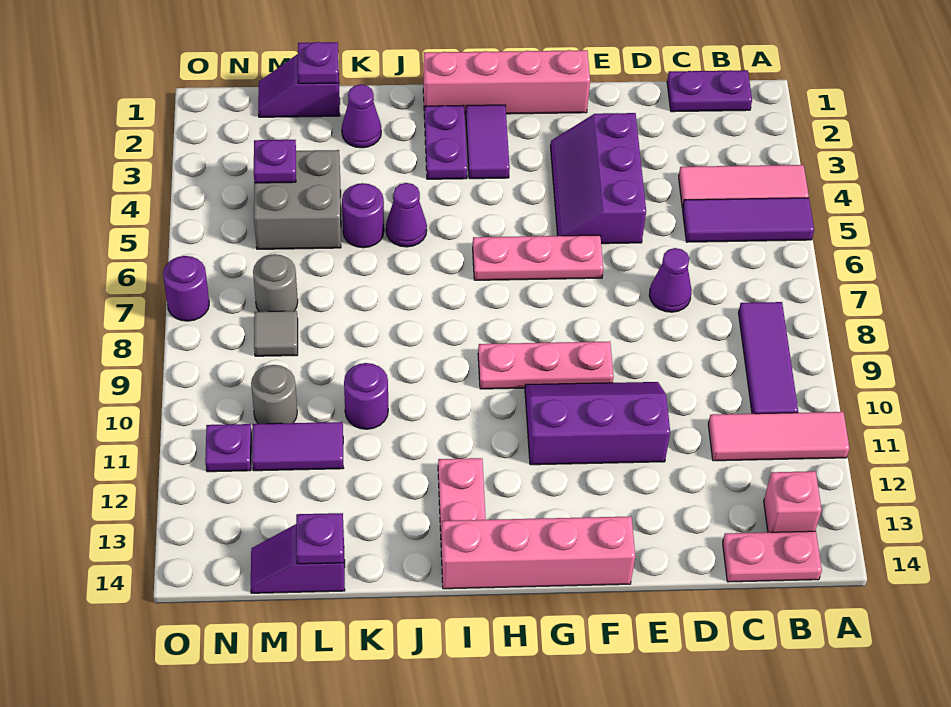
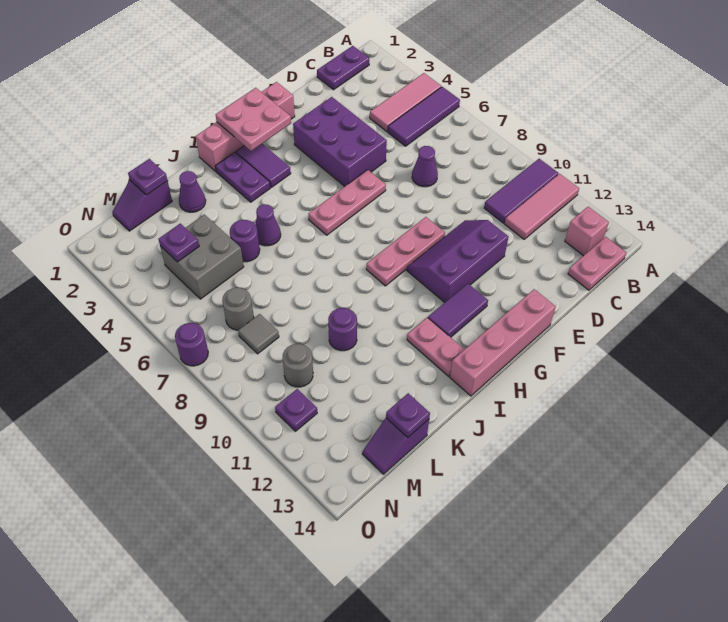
purple tile B8:B10 level 1 -> purple tile A10:C10 level 1
purple slope E3:F5 level 1 top E -> purple brick E3:F5 level 1
none -> pink plate G1:H2 level 2
purple tile L11:M11 level 1 -> purple tile G12:H12 level 1

